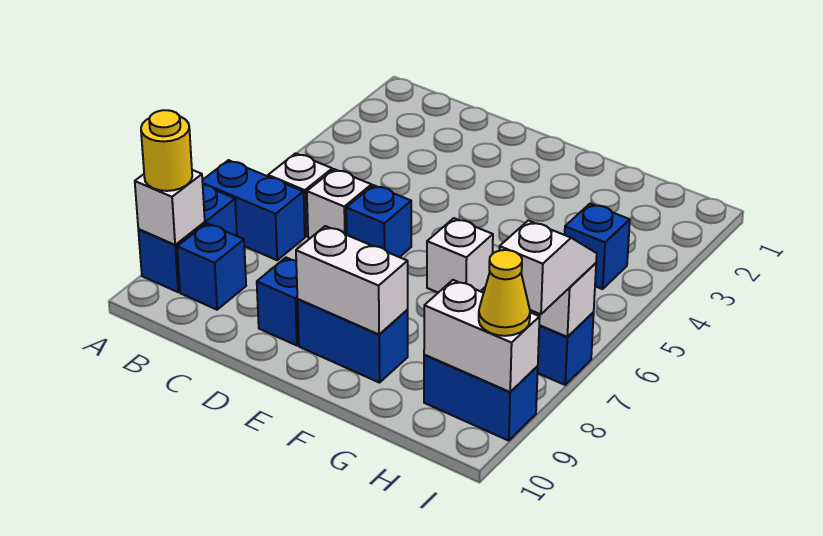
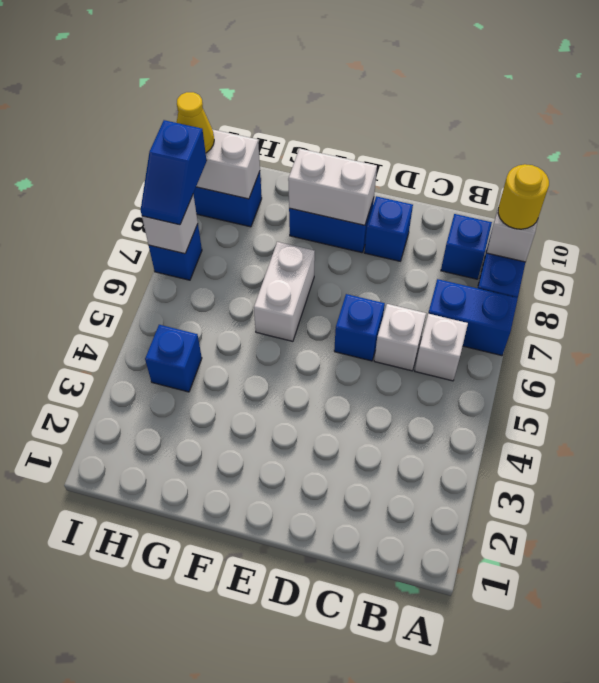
white brick F6 level 1 -> white brick F6:F7 level 1
white slope I7:I8 level 3 top 8 -> blue slope I7:I8 level 3 top 8

